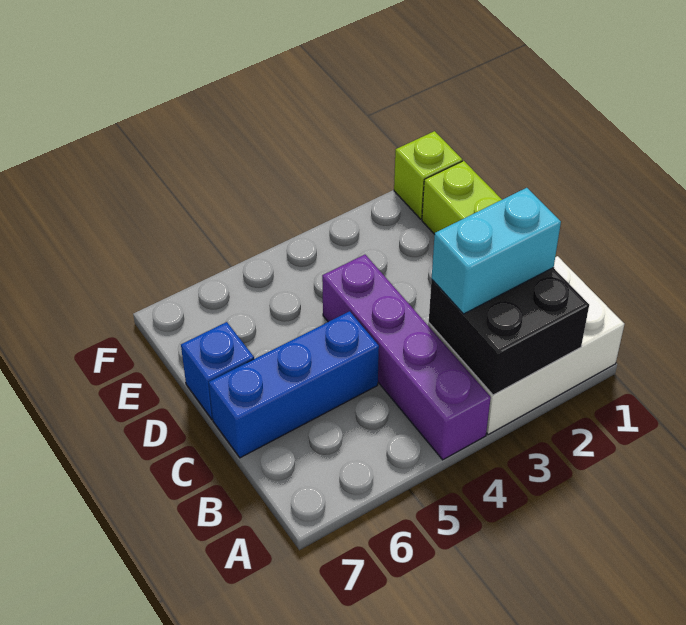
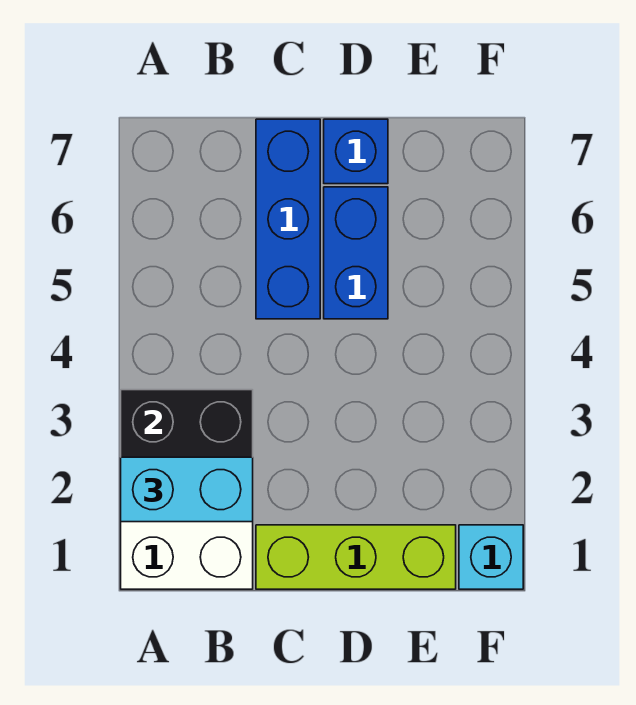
purple brick A4:D4 level 1 -> none
cyan brick B2:B3 level 3 -> cyan brick A2:B2 level 3
none -> blue brick D5:D6 level 1
lime brick F1 level 1 -> cyan brick F1 level 1

